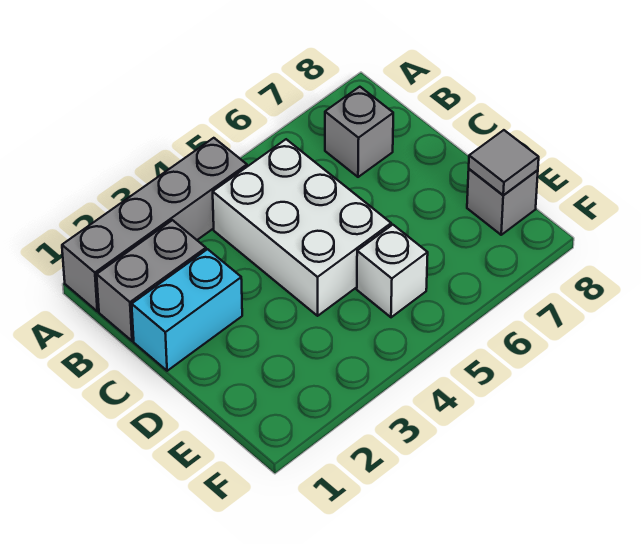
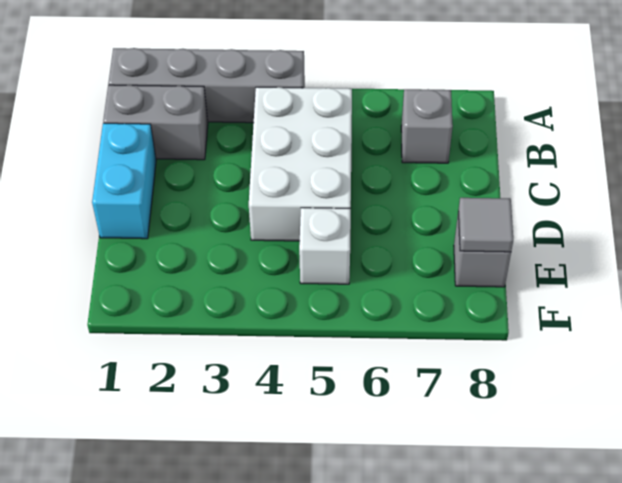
cyan brick C1:C2 level 1 -> cyan brick C1:D1 level 1

